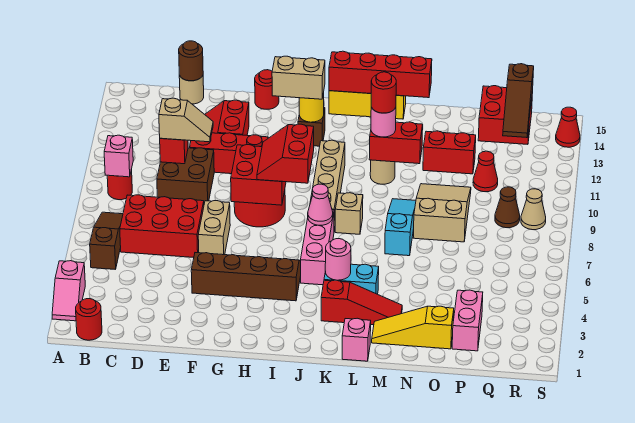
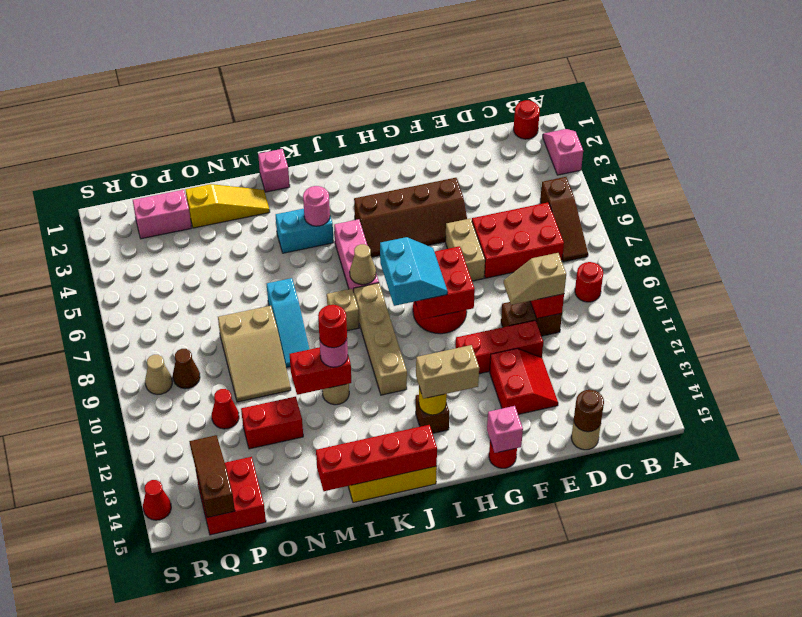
pink brick B9 level 2 -> pink brick G15 level 2
brown brick D9:E10 level 1 -> brown brick D10:E10 level 1
red slope H8:I9 level 3 top I -> cyan slope H8:I9 level 3 top I
pink cone J7 level 2 -> tan cone J7 level 2
red slope K3:M3 level 1 top K -> none
pink brick P2:P3 level 1 -> pink brick P2:Q2 level 1

